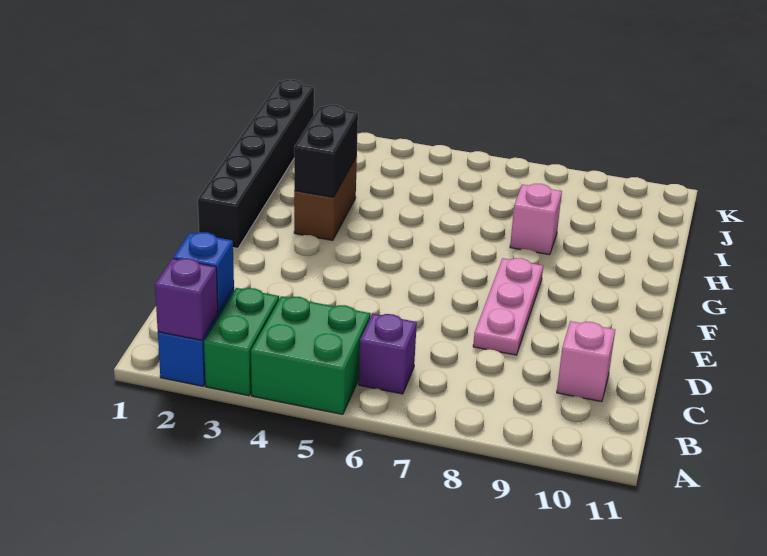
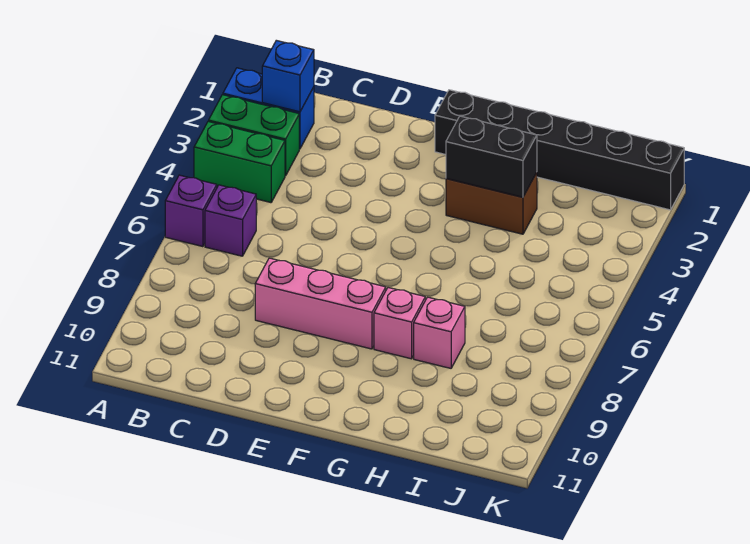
purple brick A2 level 2 -> purple brick A6 level 1
green brick A4:B5 level 1 -> green brick A4:B4 level 1
pink brick C10 level 1 -> pink brick G8 level 1
pink plate D8:F8 level 1 -> pink brick D8:F8 level 1

